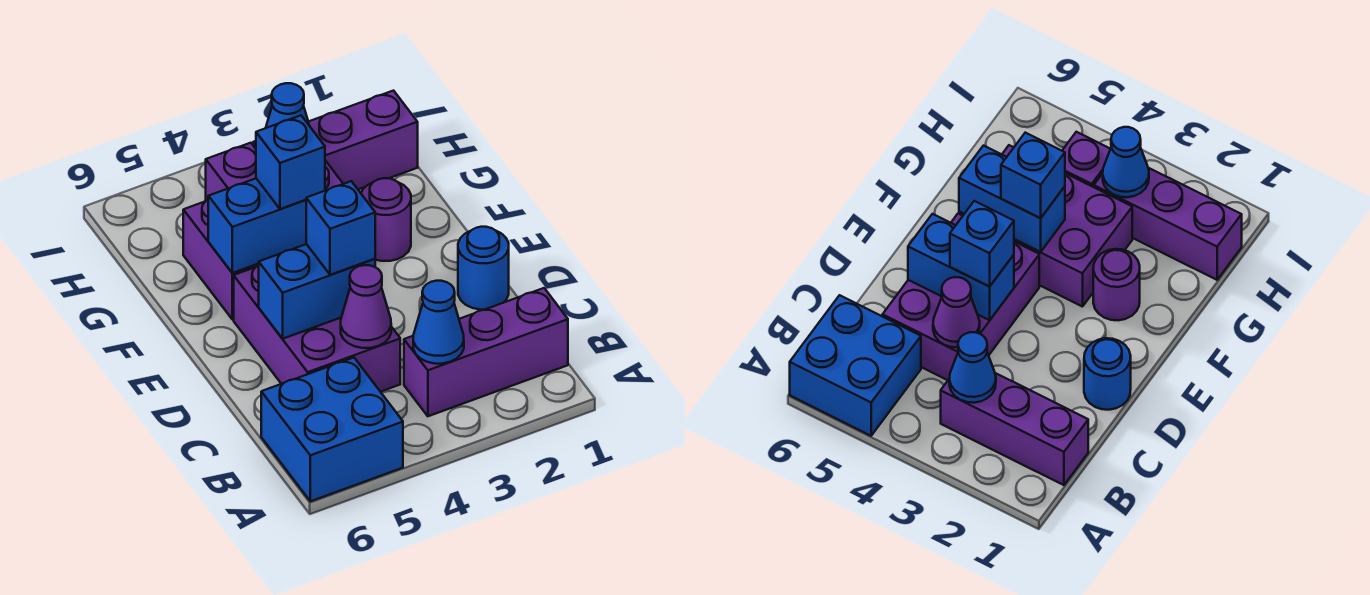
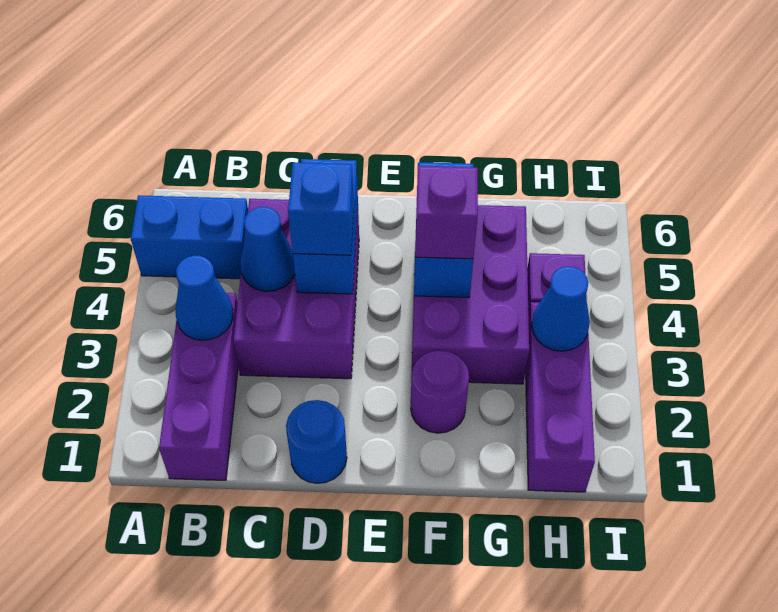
blue brick A5:B6 level 1 -> blue brick A5:B5 level 1
purple brick C4:E5 level 1 -> purple brick C3:D5 level 1
purple cone C4 level 2 -> blue cone C4 level 2
blue brick F4 level 3 -> purple brick F4 level 3

